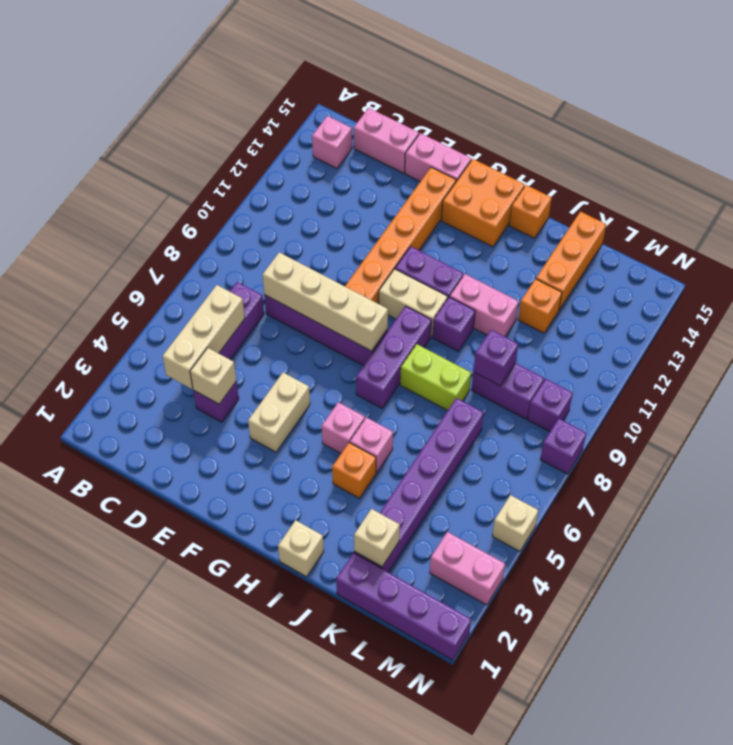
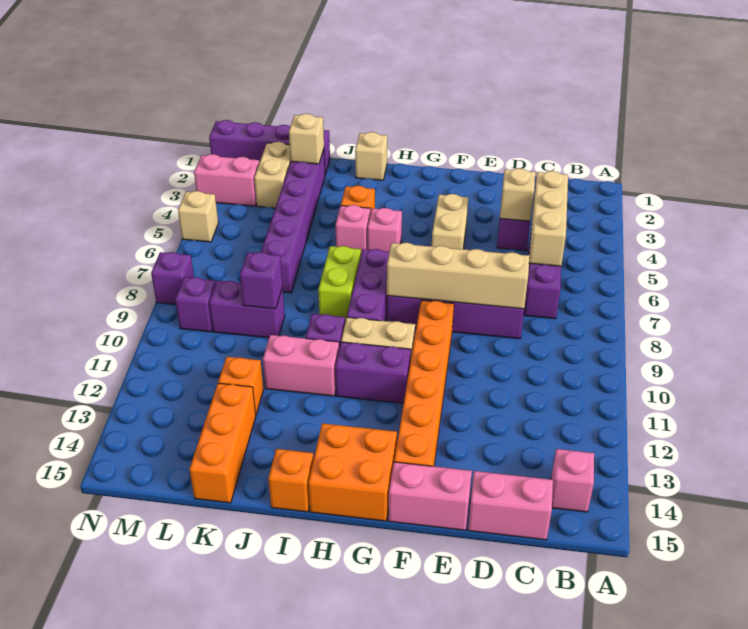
lime brick I8:J8 level 1 -> lime brick I7:I8 level 1
none -> tan brick L2:L3 level 1

